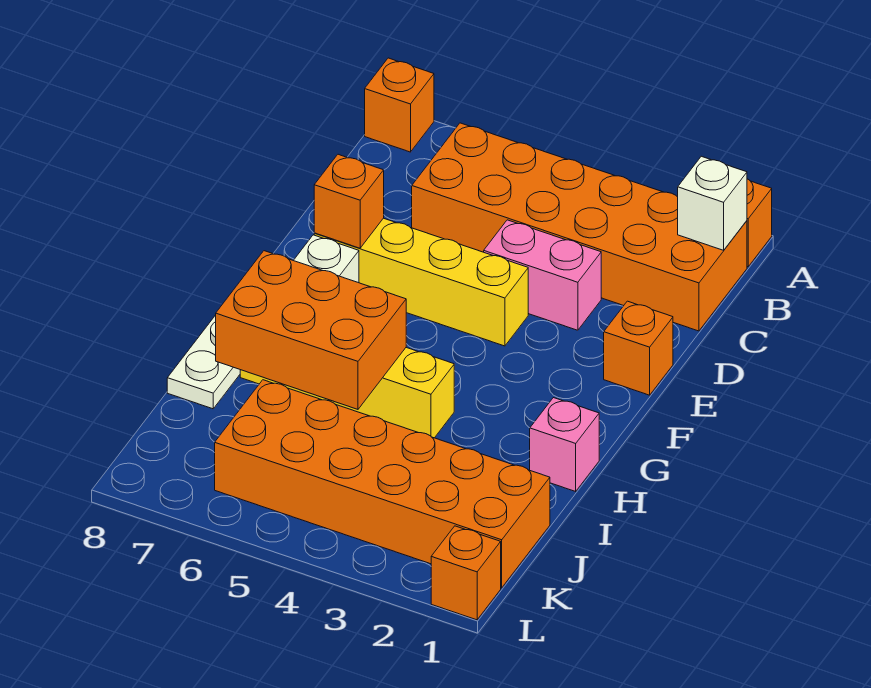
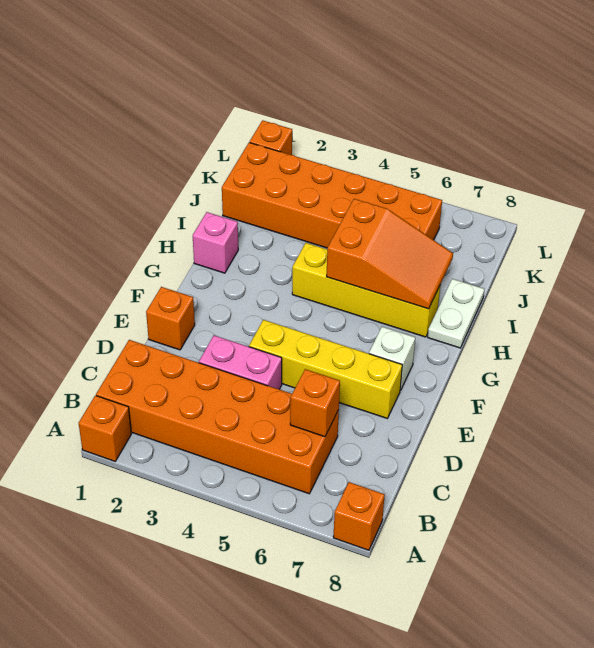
white brick B1 level 2 -> none
orange brick E7 level 2 -> orange brick C6 level 2
orange brick H5:I7 level 2 -> orange slope H5:I7 level 2 top 5

